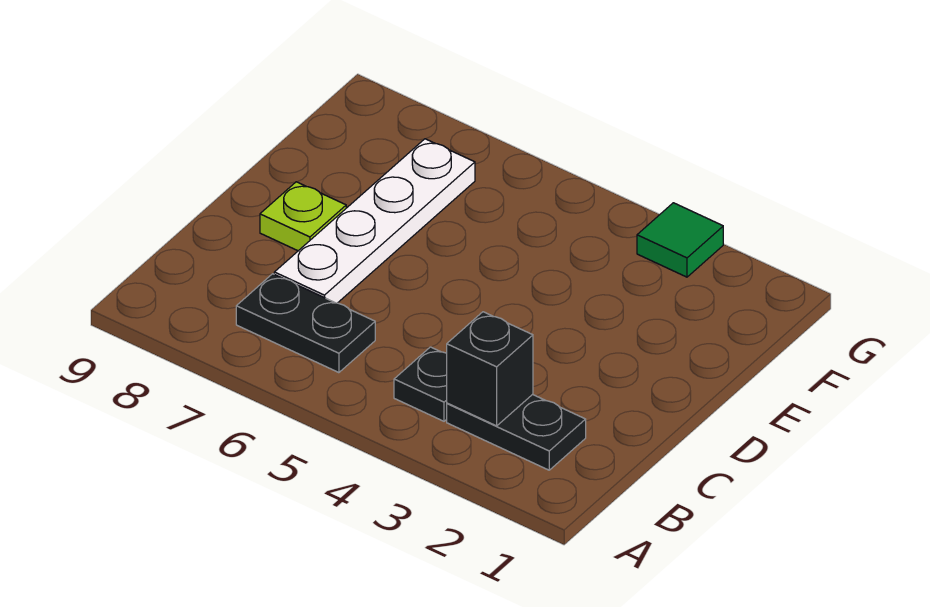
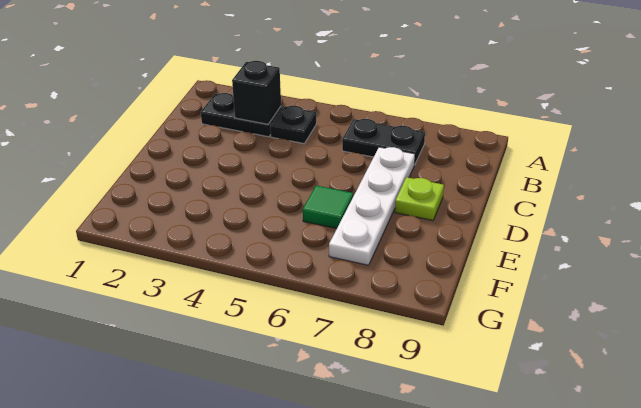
green tile G3 level 1 -> green tile E6 level 1

